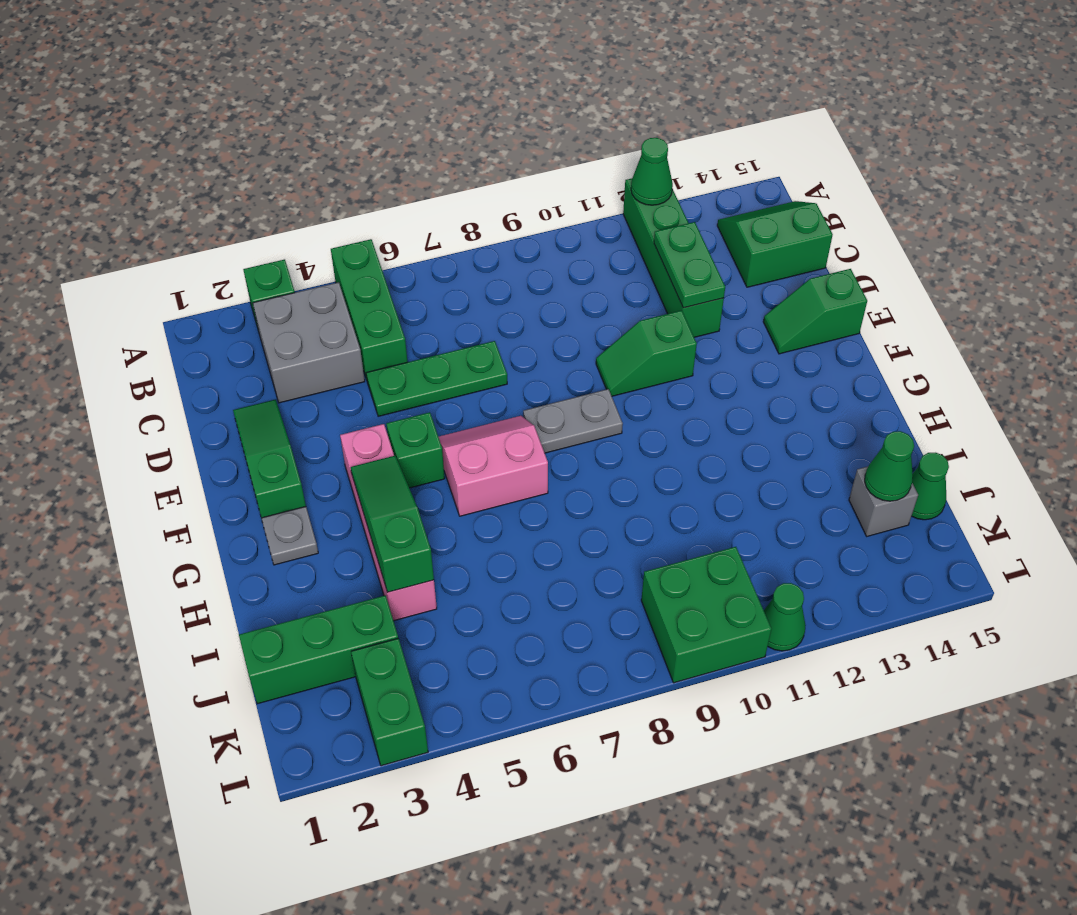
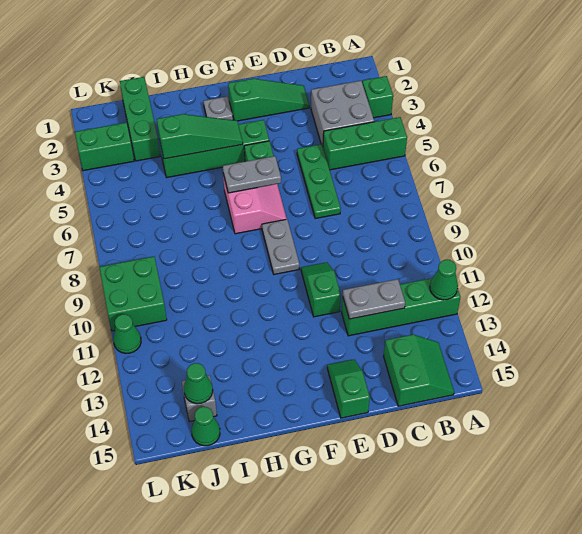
green plate C12:D12 level 2 -> grey plate C12:D12 level 2
pink brick F4:I4 level 1 -> green brick F4:I4 level 1
none -> grey plate F6:G6 level 2

